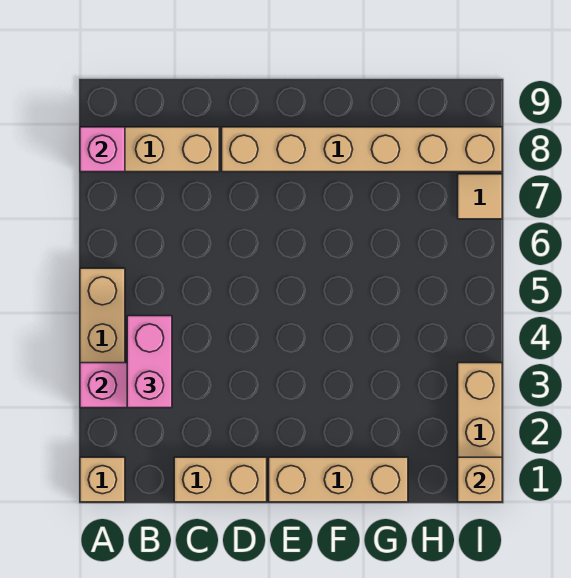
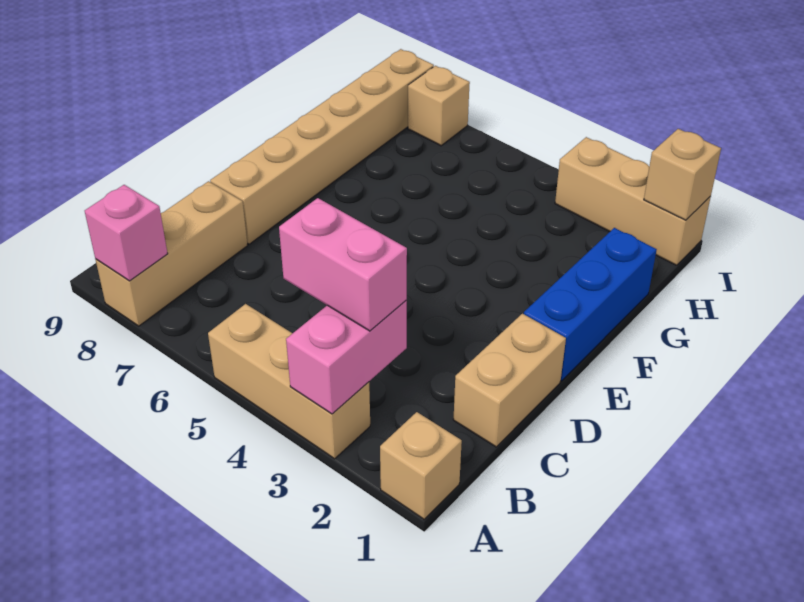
tan brick E1:G1 level 1 -> blue brick E1:G1 level 1
tan tile I7 level 1 -> tan brick I7 level 1

